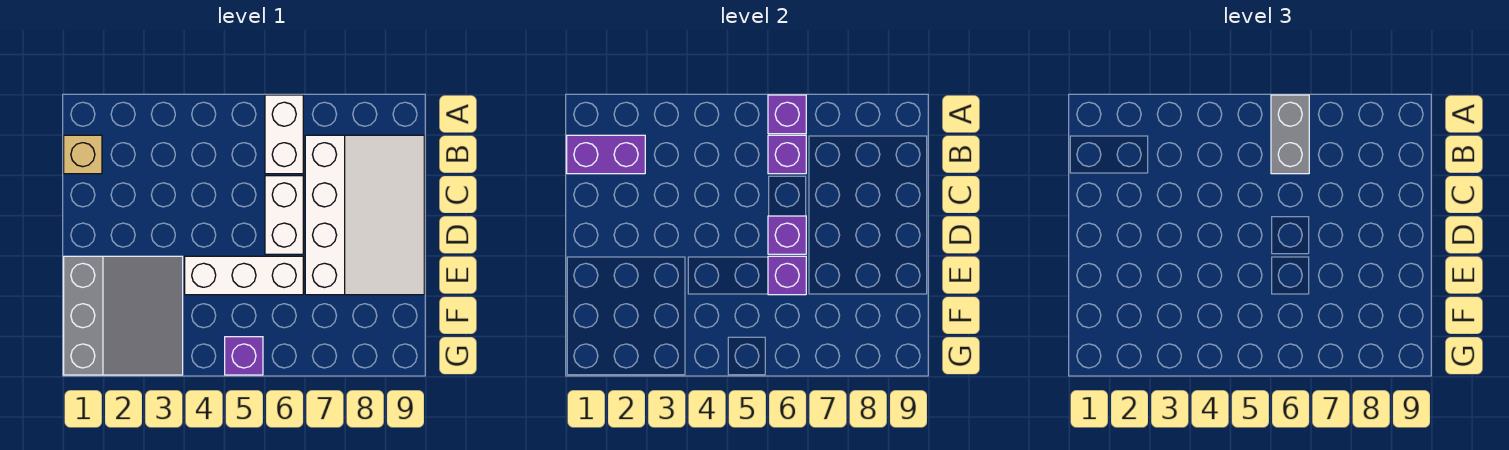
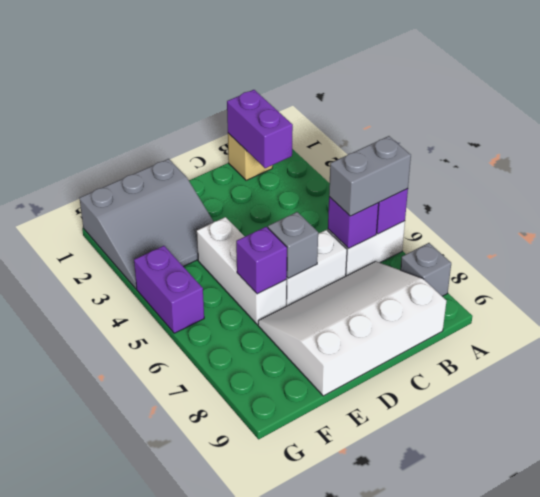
none -> grey brick A8 level 1
white slope B7:E9 level 1 top 7 -> white slope B7:E9 level 1 top 9
purple brick D6 level 2 -> grey brick D6 level 2
purple brick G5 level 1 -> purple brick G4:G5 level 1

